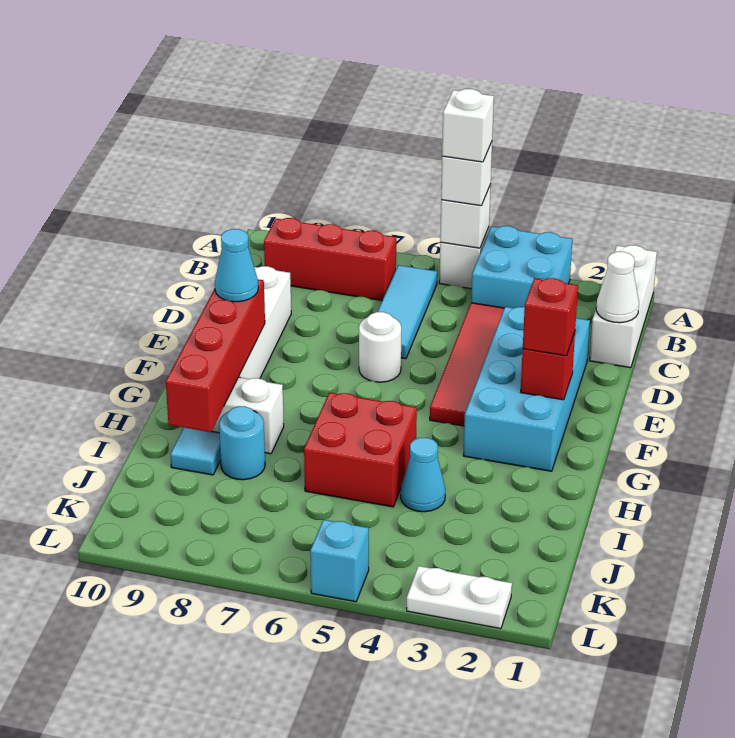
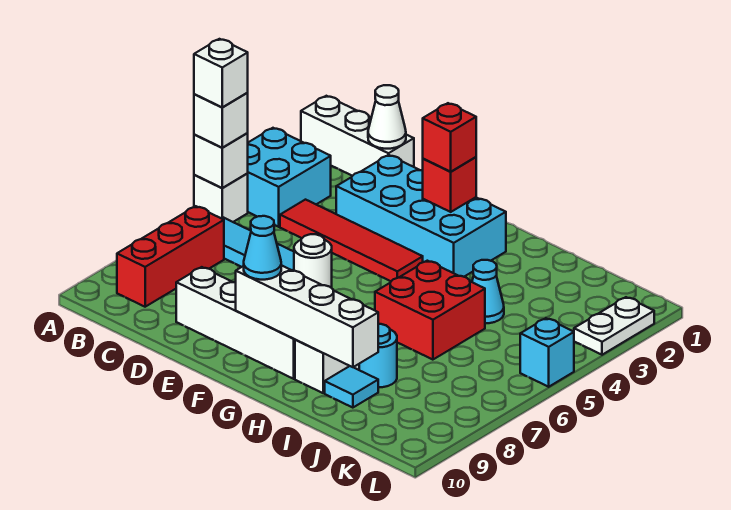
red brick F9:I9 level 2 -> white brick F9:I9 level 2

